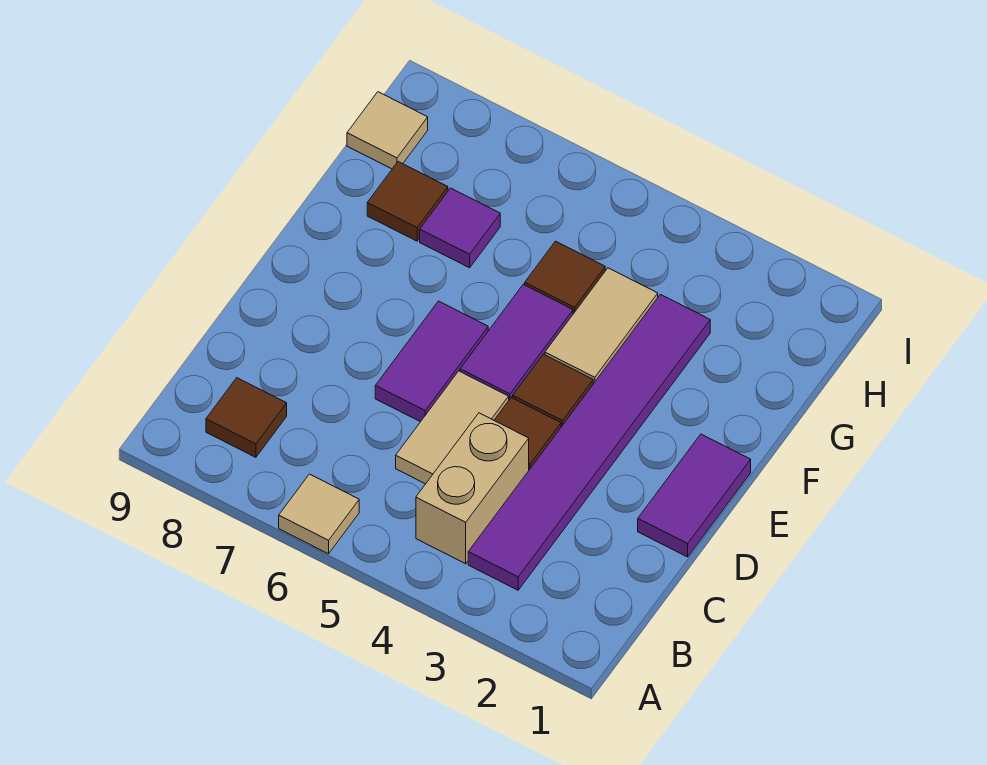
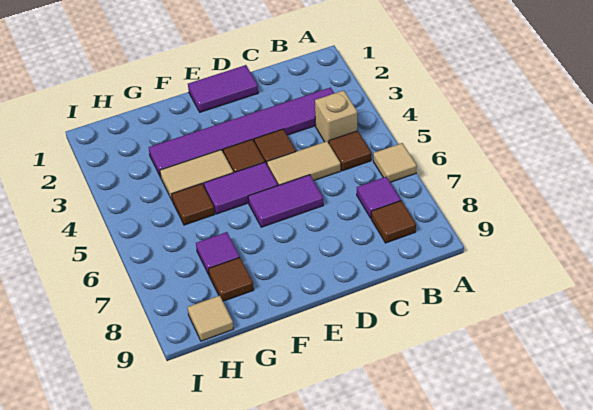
tan brick B4:C4 level 1 -> tan brick B4 level 1
none -> brown tile B5 level 1
none -> purple tile B7 level 1

